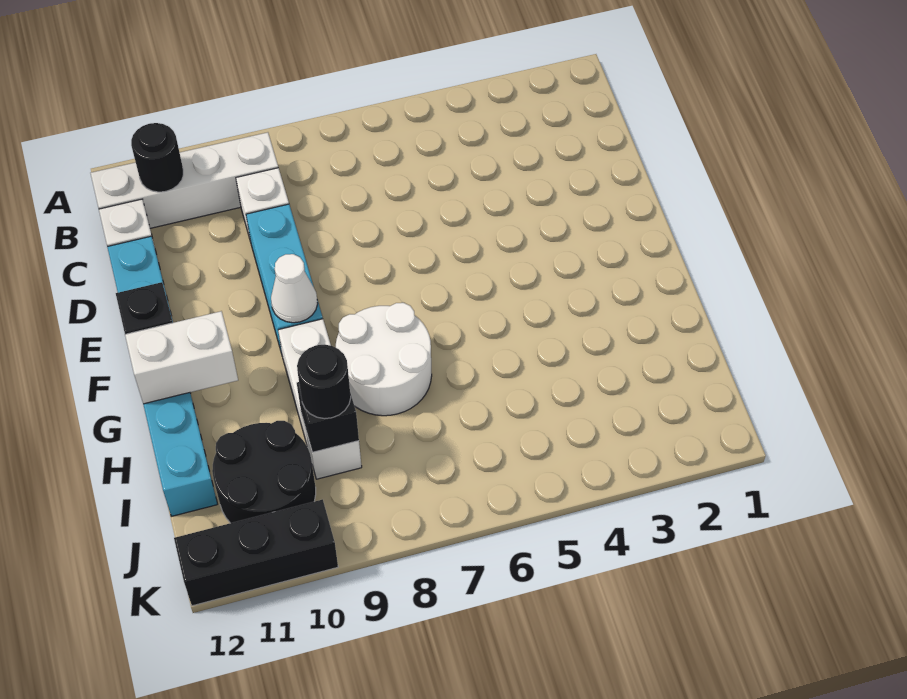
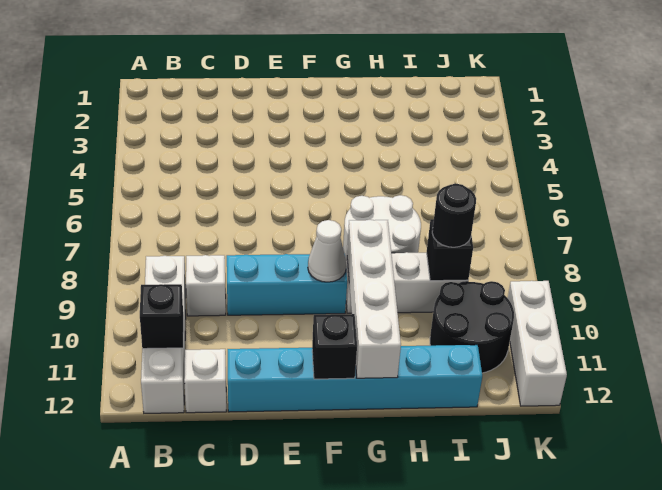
black round brick B11 level 2 -> black brick B11 level 2
white brick G11:G12 level 2 -> white brick G9:G12 level 2
black brick K10:K12 level 1 -> white brick K10:K12 level 1

